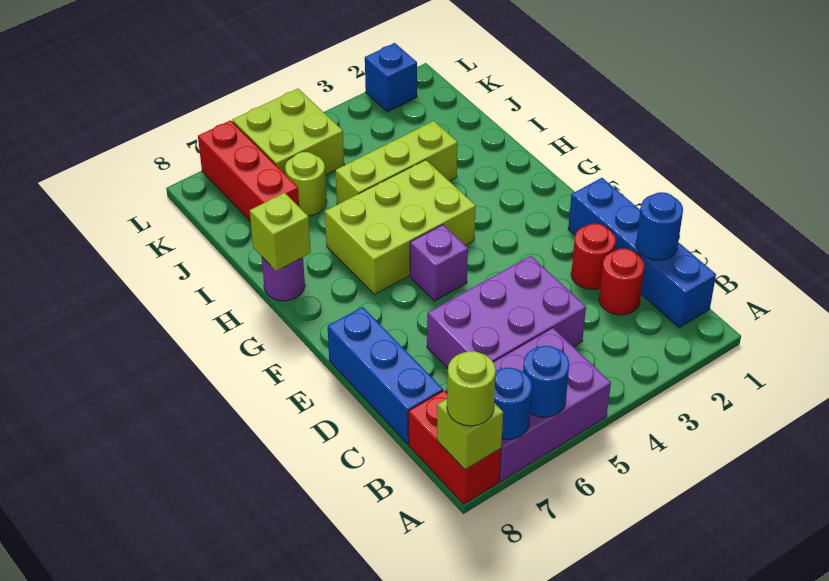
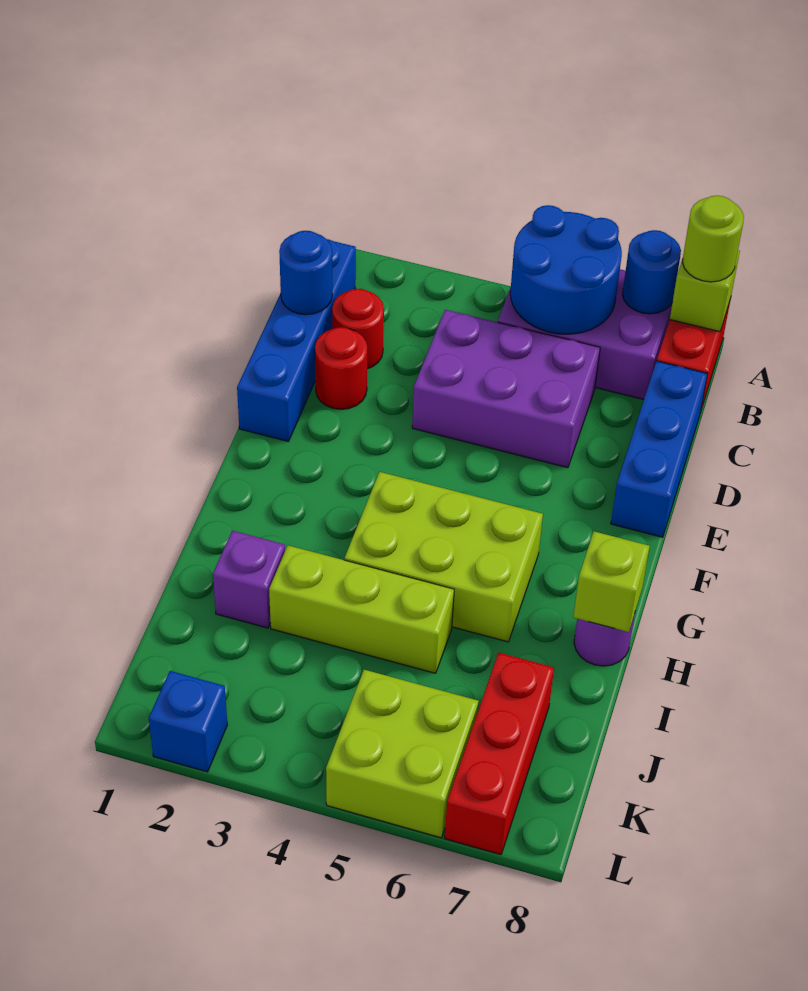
blue round brick A6 level 2 -> blue round brick A5:B6 level 2
purple brick F5 level 1 -> purple brick I2 level 1
lime round brick J6 level 1 -> none

